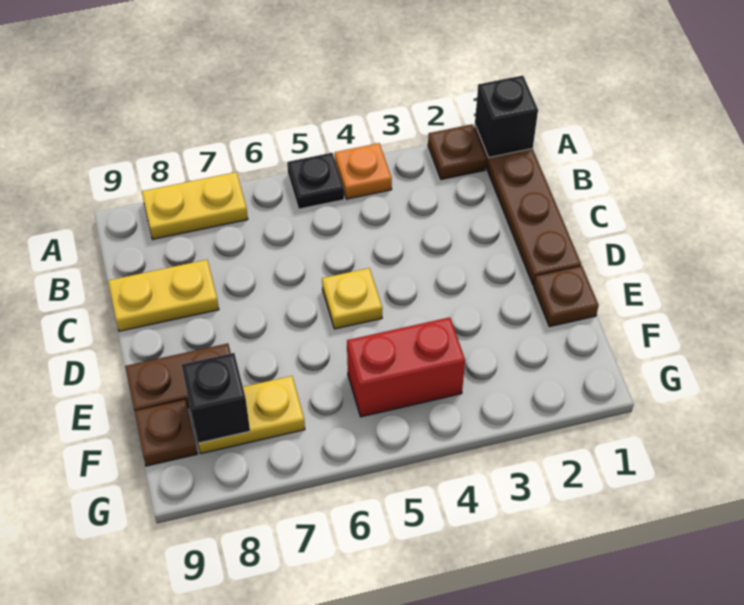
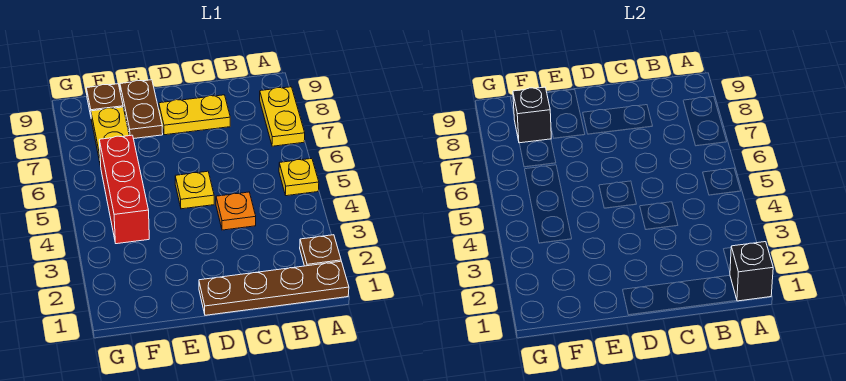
orange plate A4 level 1 -> orange plate C4 level 1
black plate A5 level 1 -> yellow plate A5 level 1
yellow plate C8:C9 level 1 -> yellow plate C8:D8 level 1
brown plate E1 level 1 -> none
red brick F4:F5 level 1 -> red brick F4:F6 level 1

